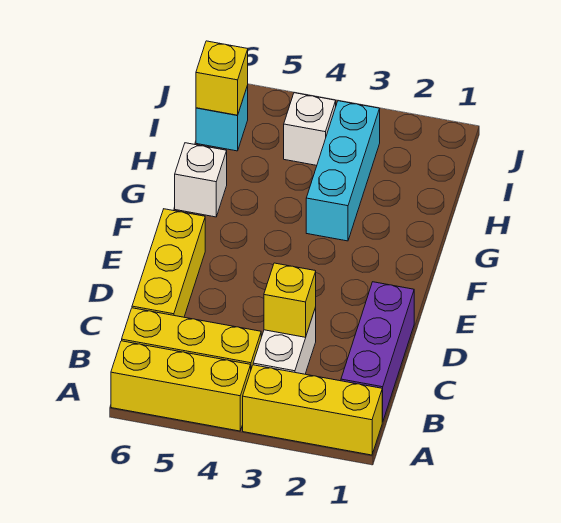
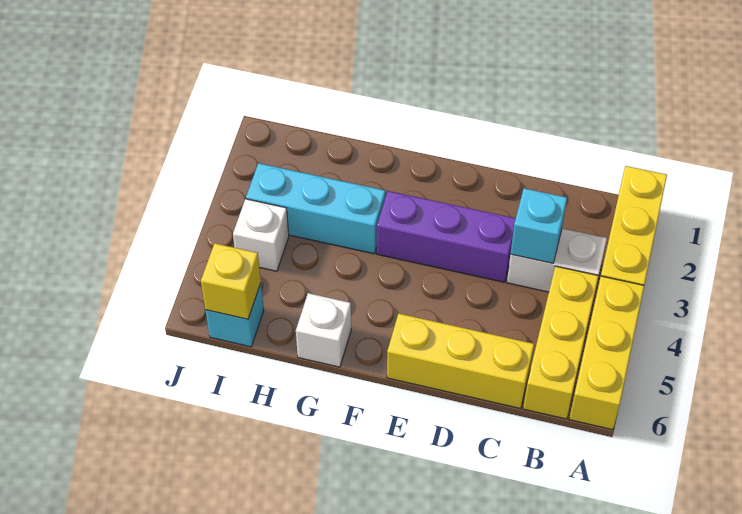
purple brick B1:D1 level 1 -> purple brick D3:F3 level 1
yellow brick C3 level 2 -> cyan brick C3 level 2

